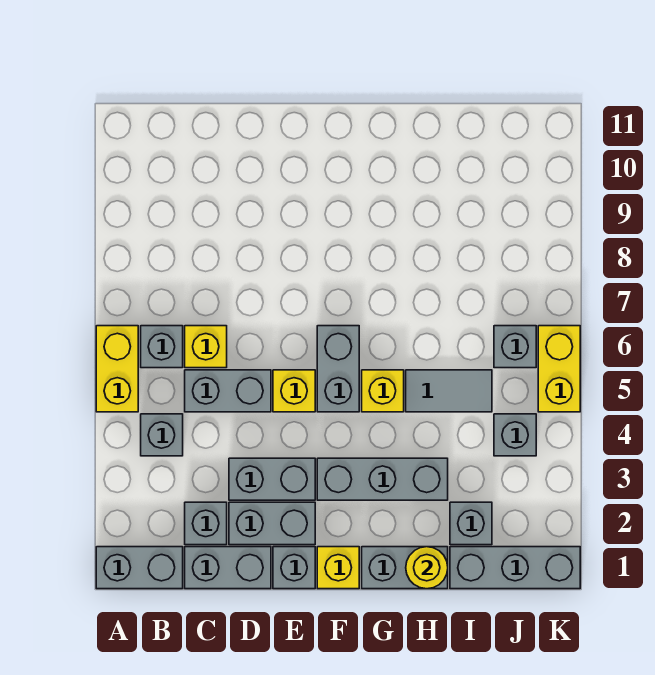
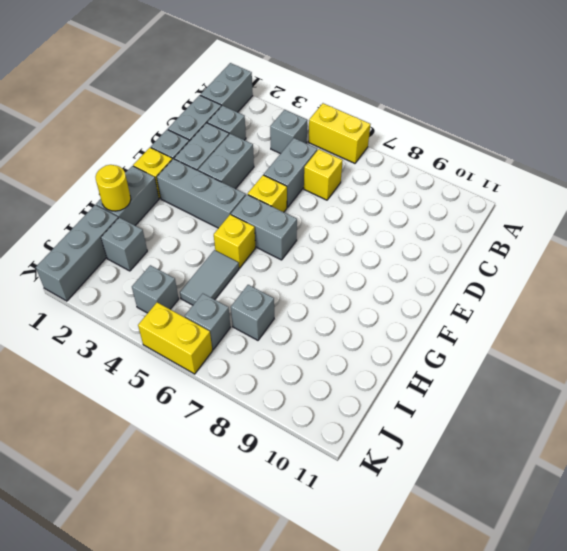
grey brick B6 level 1 -> grey brick I7 level 1
grey brick F3:H3 level 1 -> grey brick F2:F4 level 1

